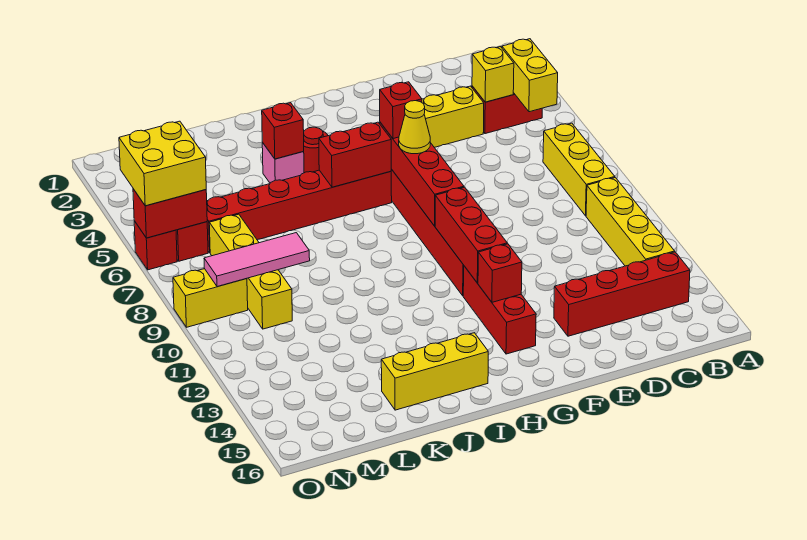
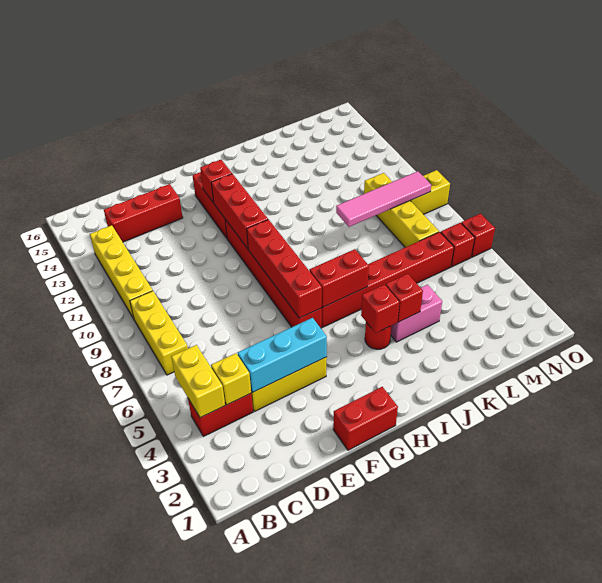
red brick B14:E14 level 1 -> red brick C14:E14 level 1
none -> cyan brick D4:F4 level 2
red brick G6 level 3 -> red brick I4 level 2
yellow cone G7 level 3 -> none
yellow brick I15:K15 level 1 -> none
pink brick J4 level 1 -> pink brick J4:K4 level 1
pink tile L9:N9 level 2 -> pink tile K9:N9 level 2
yellow brick N5:O6 level 3 -> none
red brick N6:O6 level 2 -> red brick F1:G1 level 1

